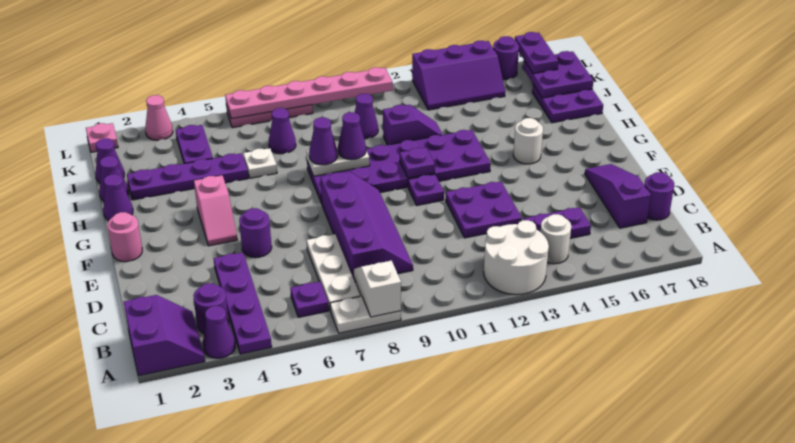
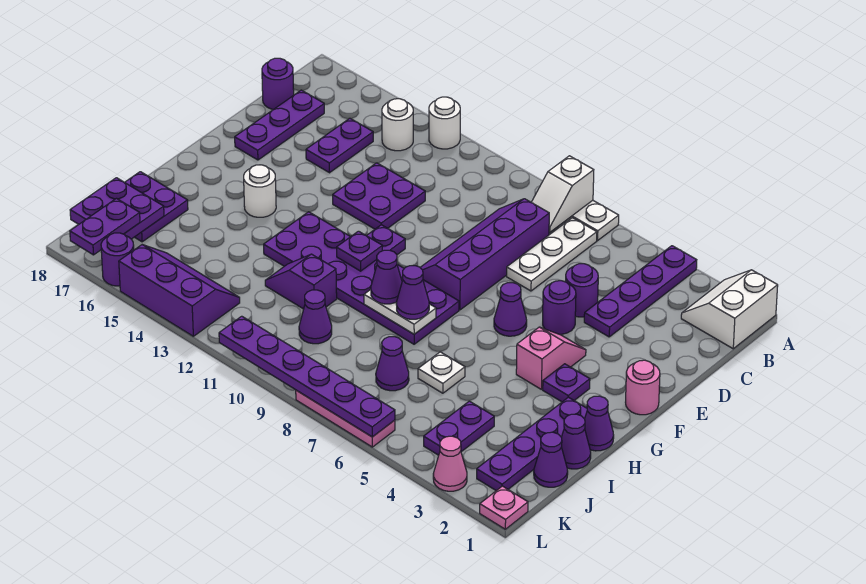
purple slope A1:B2 level 1 top 1 -> white slope A1:B2 level 1 top 1
purple cone A3 level 1 -> purple cone F6 level 1
white round brick A12:B13 level 1 -> white round brick A13 level 1
purple round brick B3 level 1 -> purple round brick D5 level 1
purple plate B6 level 1 -> purple plate G3 level 1
purple plate C14:C15 level 1 -> purple plate C15:D15 level 1
purple slope C17:E17 level 1 top C -> purple plate C17:E17 level 1
purple plate I2:I5 level 1 -> purple plate H2:K2 level 1
pink plate L6:L11 level 2 -> purple plate L6:L11 level 2

